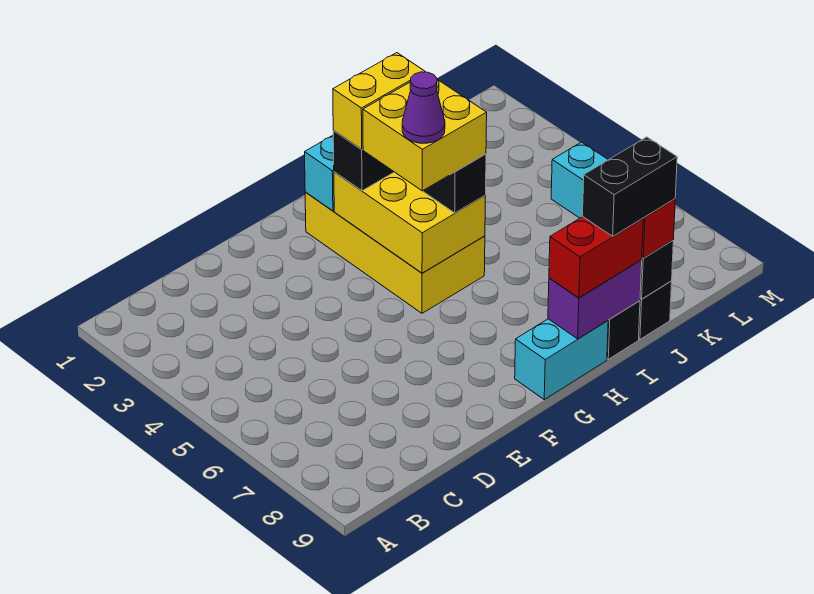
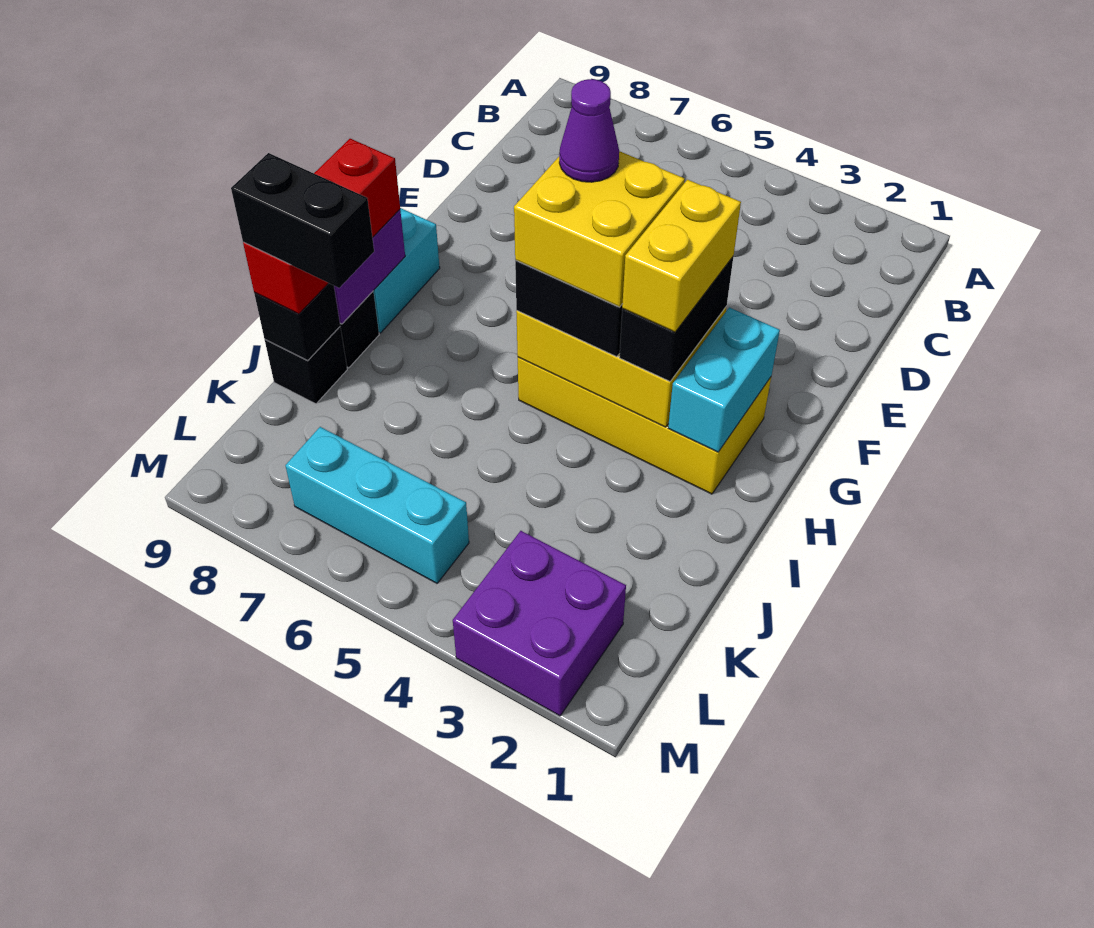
black brick I9:J9 level 4 -> black brick J8:J9 level 4
none -> purple brick L2:M3 level 1

